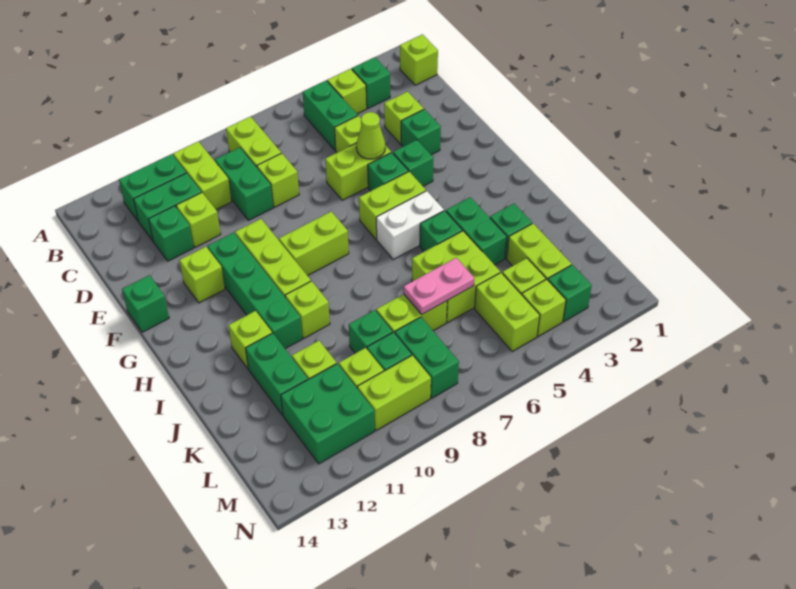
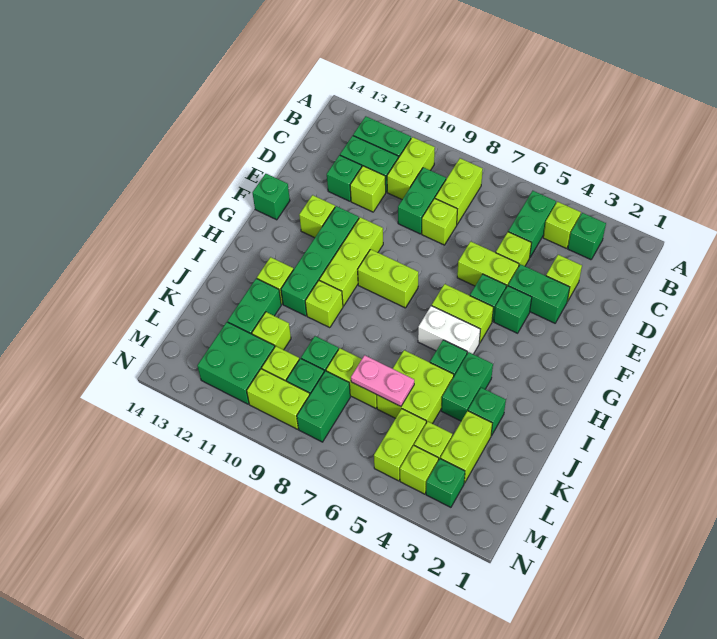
lime brick B1 level 1 -> none
green brick E3 level 1 -> green brick E3:E4 level 1
lime cone E5 level 2 -> none

